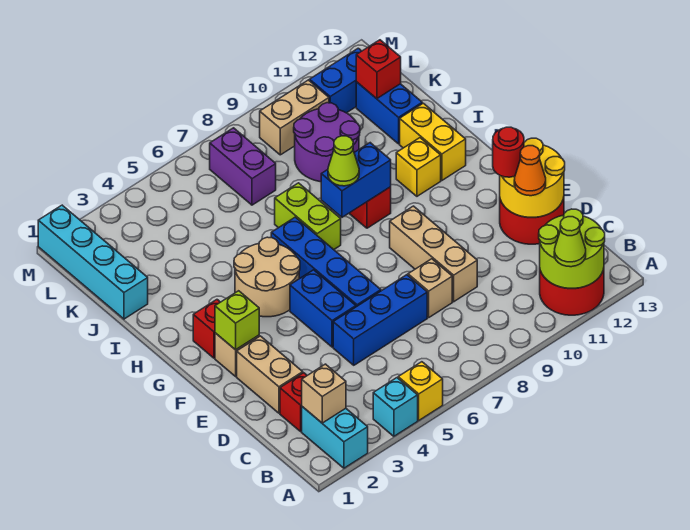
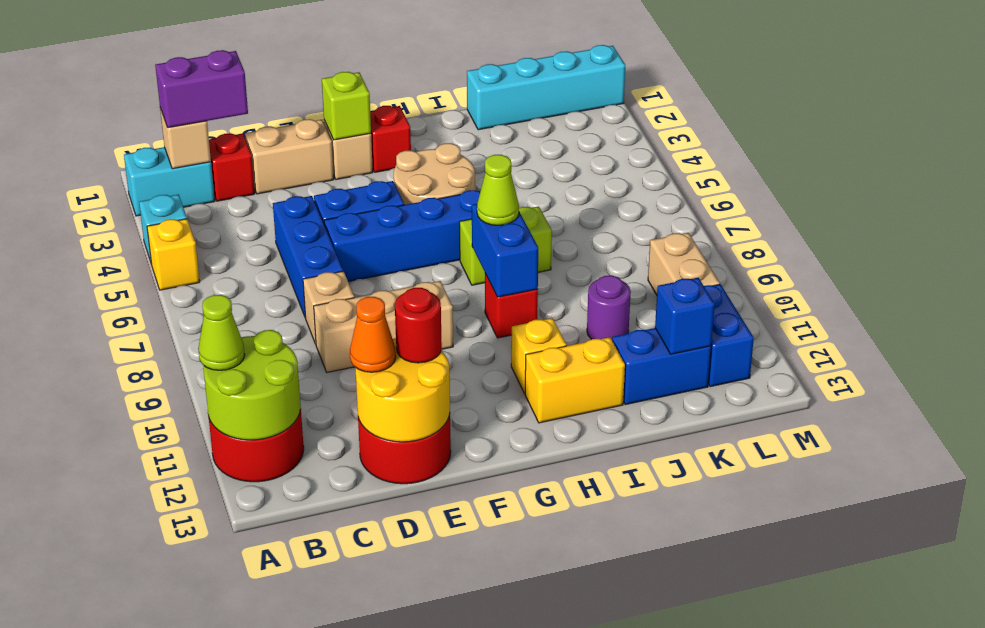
purple round brick J9:K10 level 1 -> purple round brick J10 level 1
purple brick K7:L7 level 1 -> purple brick B2:C2 level 3
red brick K12 level 2 -> blue brick K12 level 2

